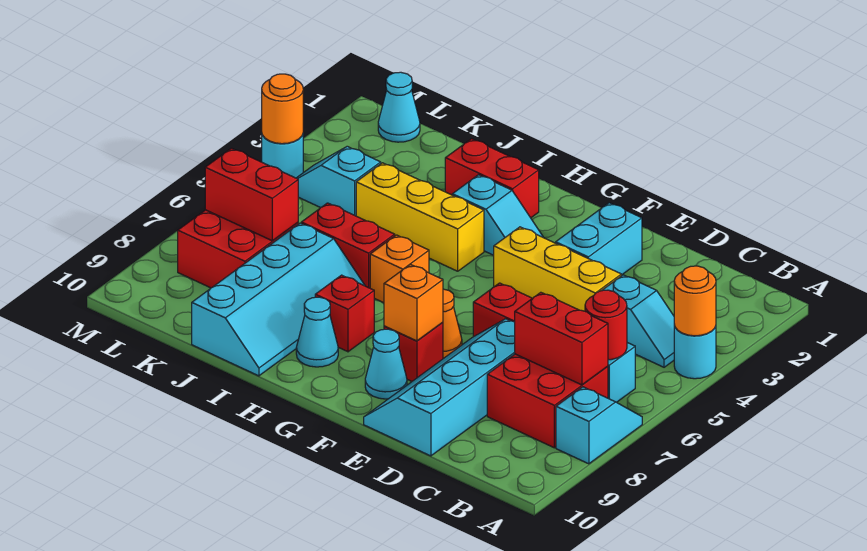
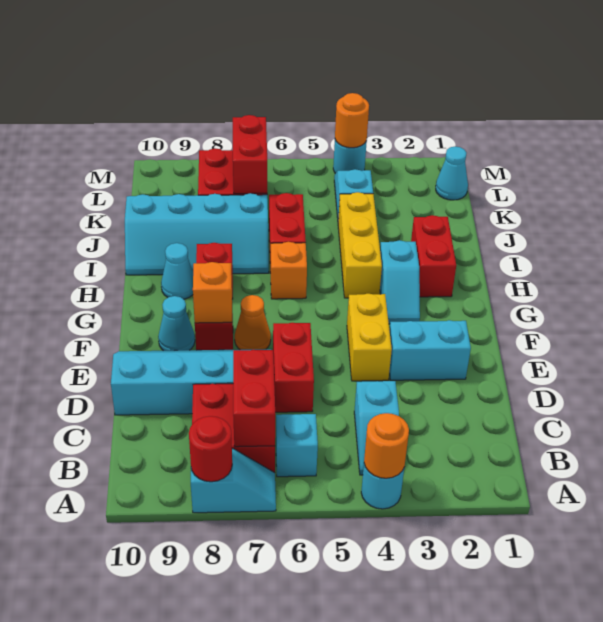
red round brick B6 level 2 -> red round brick A8 level 2
yellow brick D4:F4 level 1 -> yellow brick E4:F4 level 1

